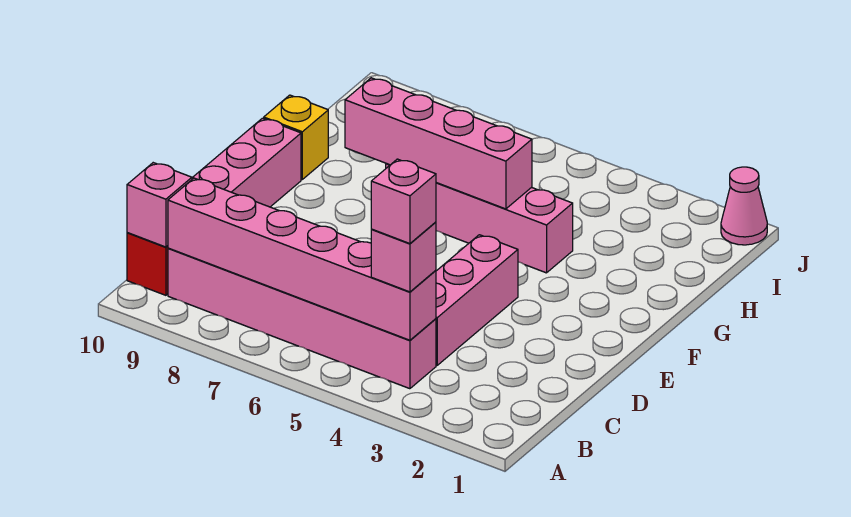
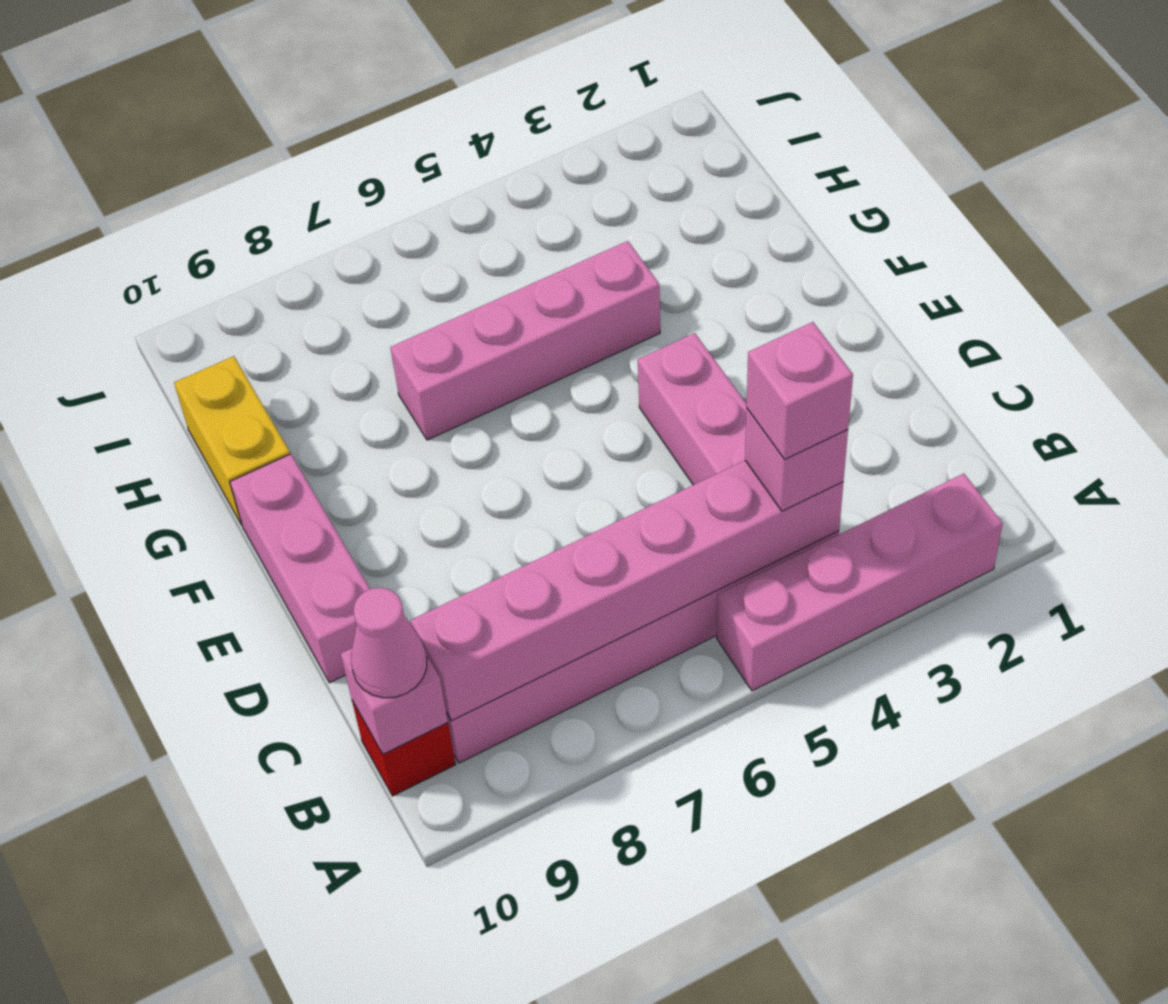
pink brick G5:G8 level 2 -> pink brick A2:A5 level 1
yellow brick G10 level 1 -> yellow brick G10:H10 level 1
pink cone J1 level 1 -> pink cone B10 level 3

